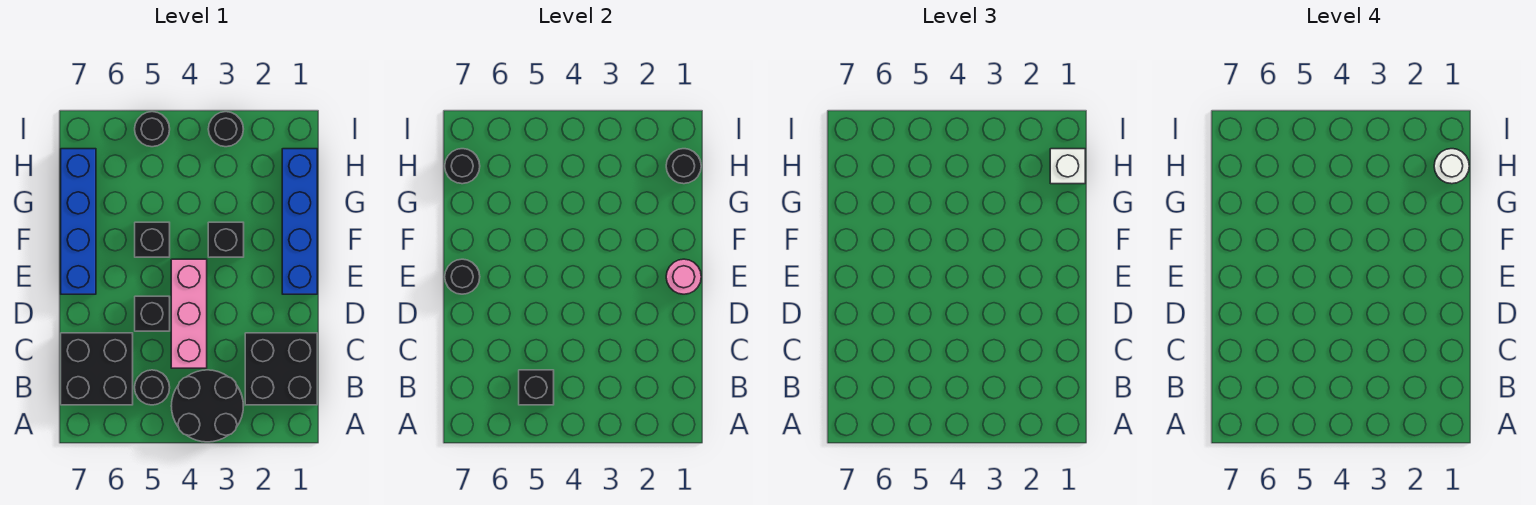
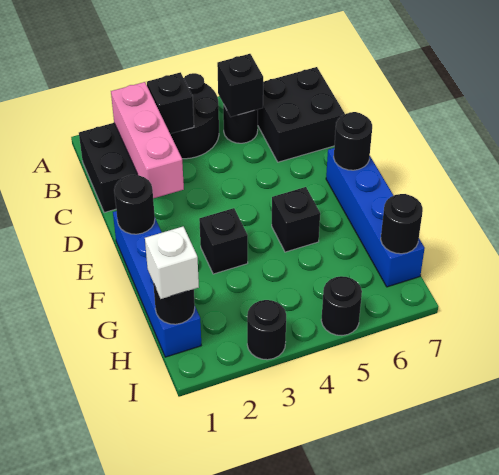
pink brick C4:E4 level 1 -> pink brick B2:D2 level 2
black brick D5 level 1 -> black brick B3 level 2
pink round brick E1 level 2 -> black round brick E1 level 2
white round brick H1 level 4 -> none

